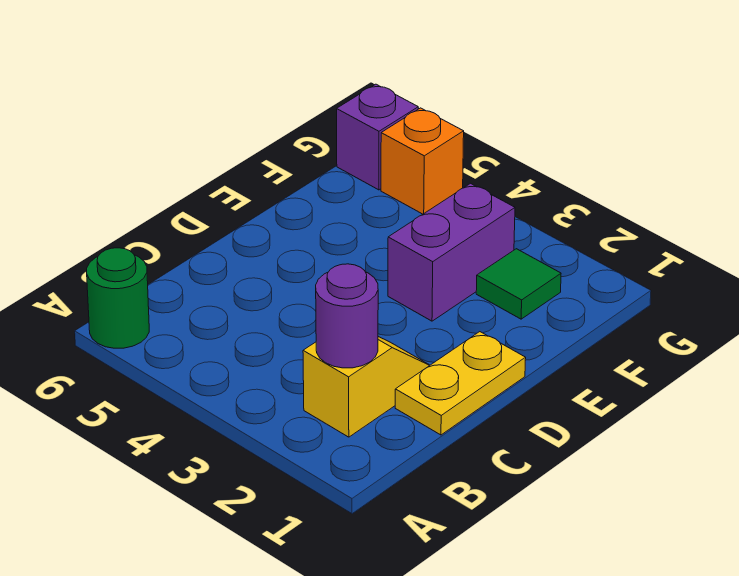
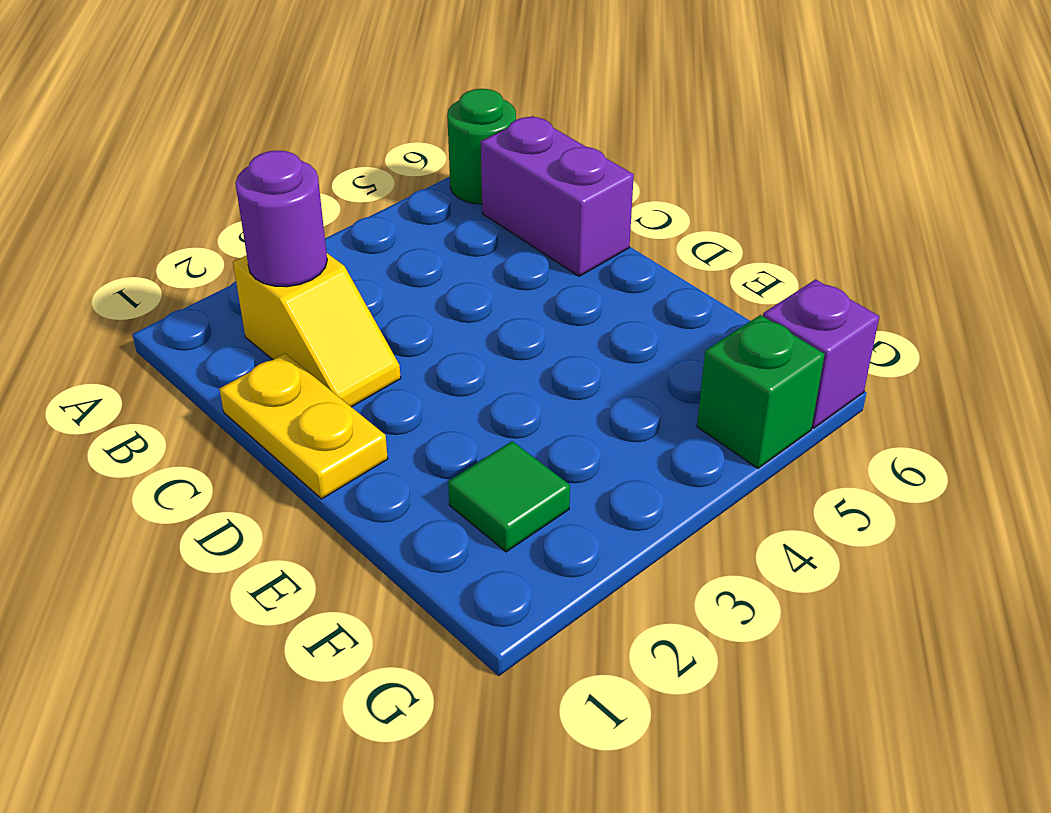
purple brick E3:F3 level 1 -> purple brick B6:C6 level 1
orange brick G5 level 1 -> green brick G5 level 1

